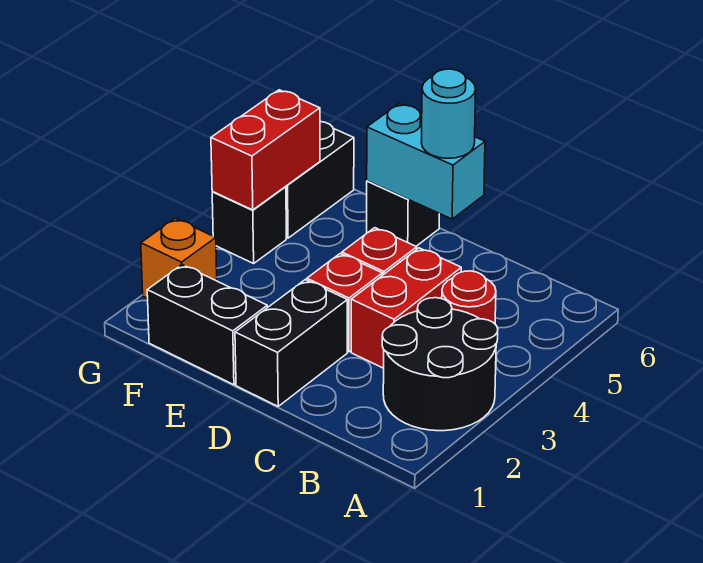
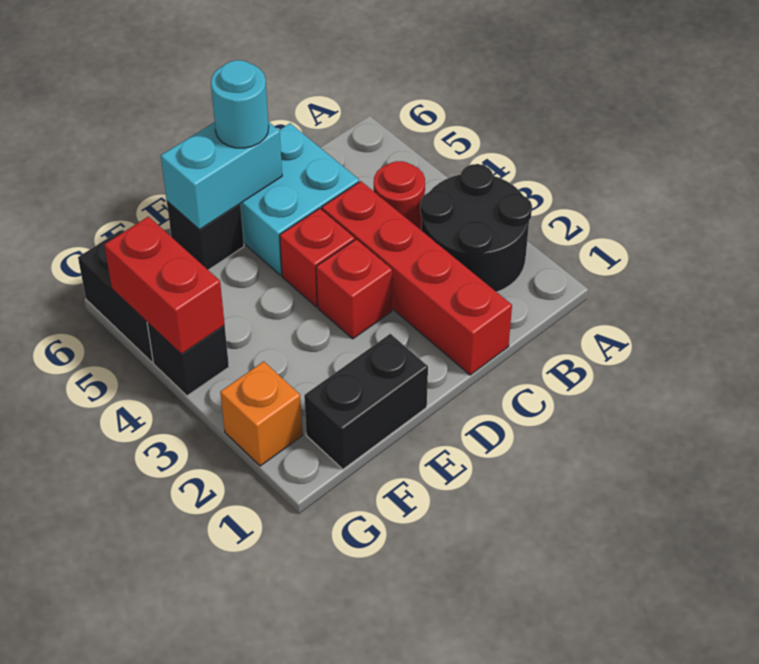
red brick C3:C4 level 1 -> red brick C1:C4 level 1
none -> cyan brick C5:D6 level 1
black brick D1:D2 level 1 -> none

